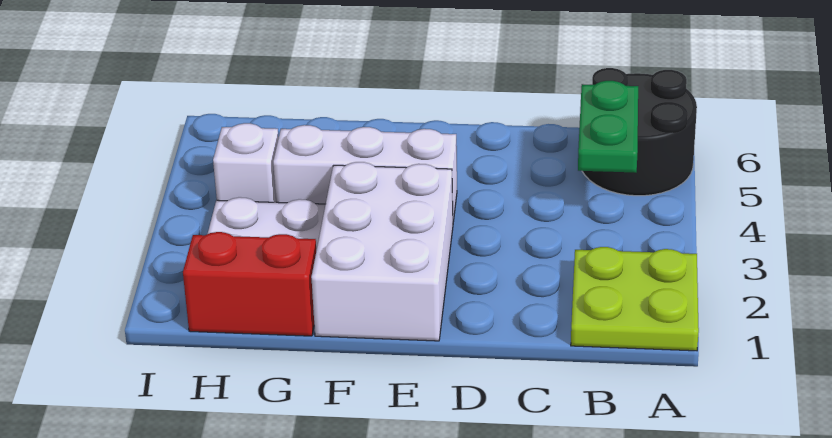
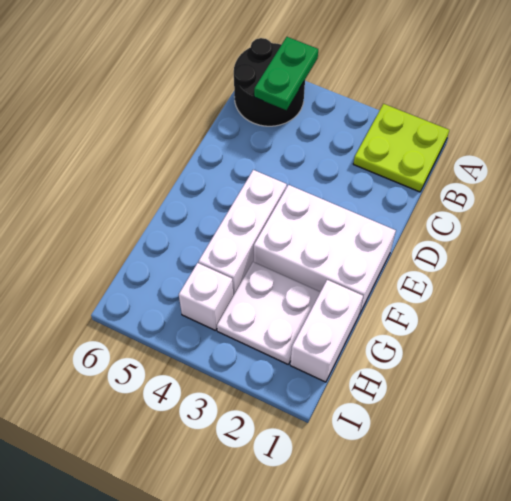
green plate B4:B5 level 2 -> green plate A5:B5 level 2
red brick G1:H1 level 1 -> white brick G1:H1 level 1

